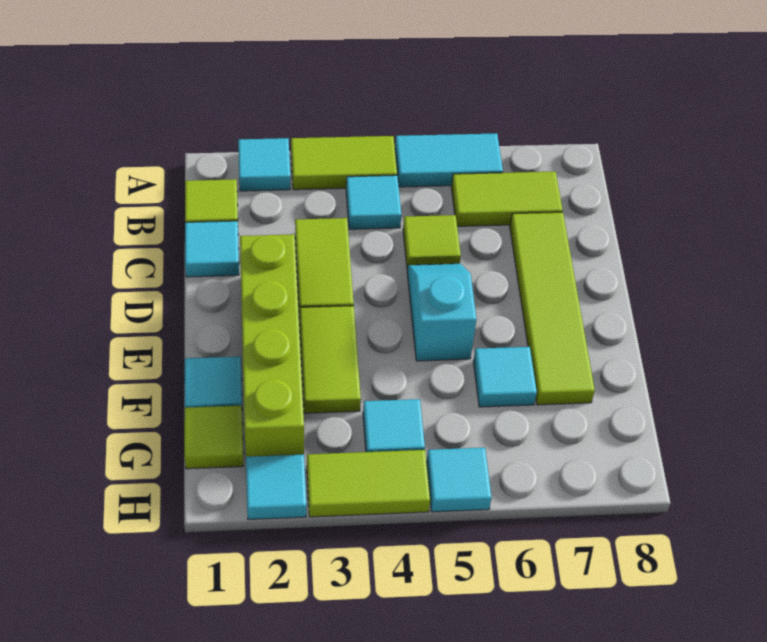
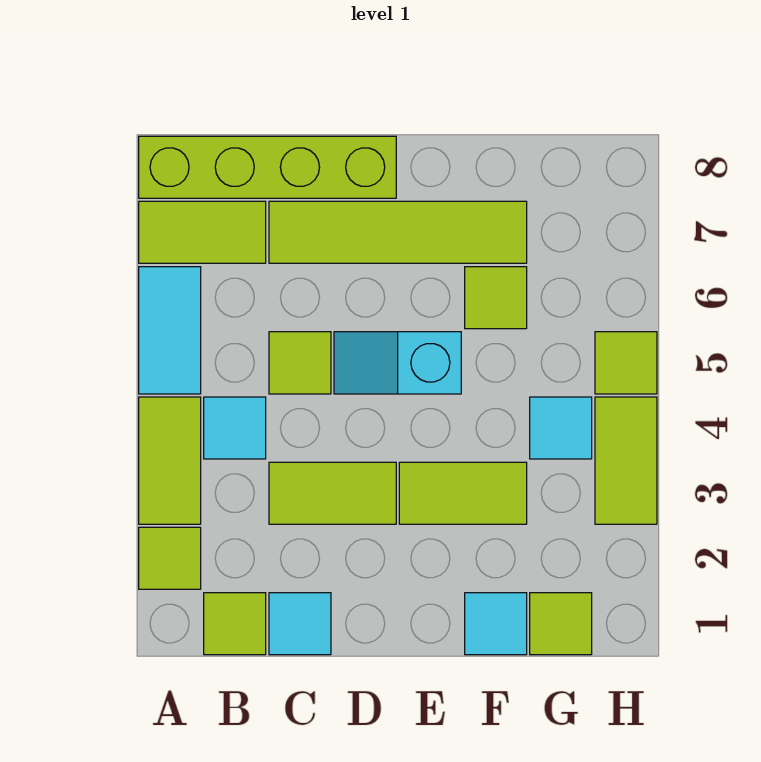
cyan tile A2 level 1 -> lime tile A2 level 1
lime tile B6:B7 level 1 -> lime tile A7:B7 level 1
lime brick D2:G2 level 1 -> lime brick A8:D8 level 1
cyan tile F6 level 1 -> lime tile F6 level 1
cyan tile H2 level 1 -> none
cyan tile H5 level 1 -> lime tile H5 level 1

